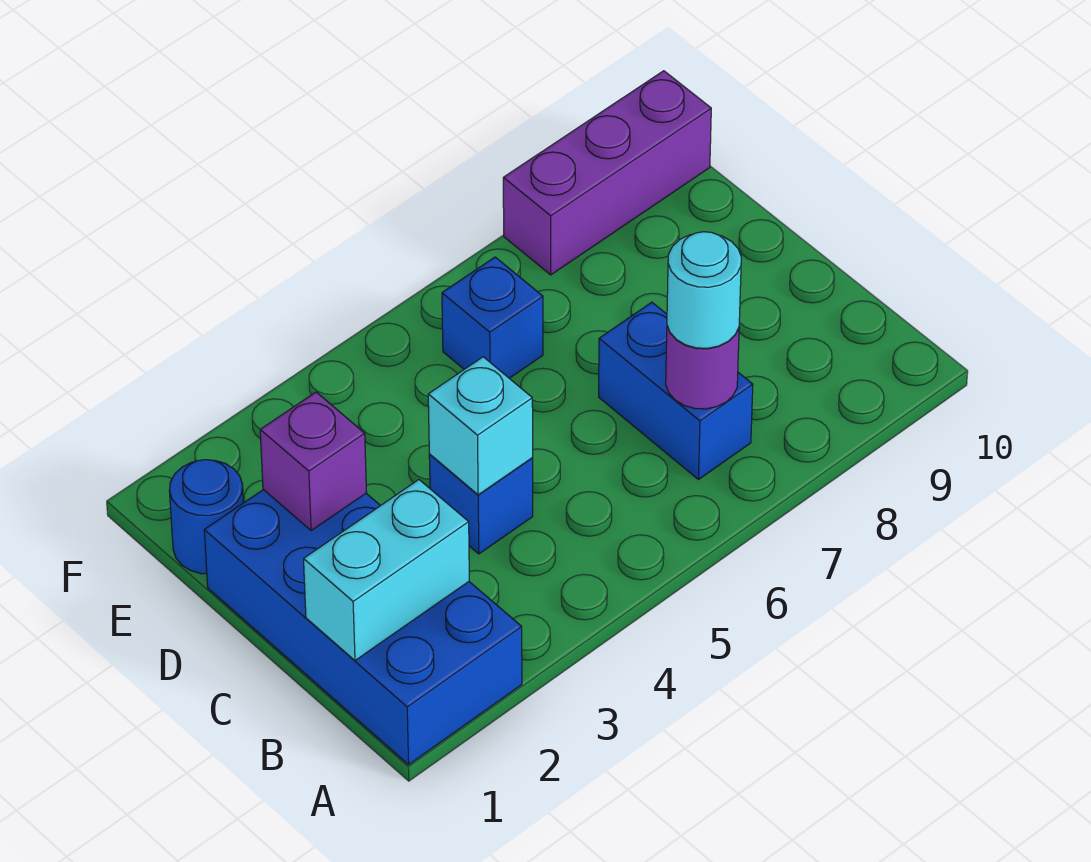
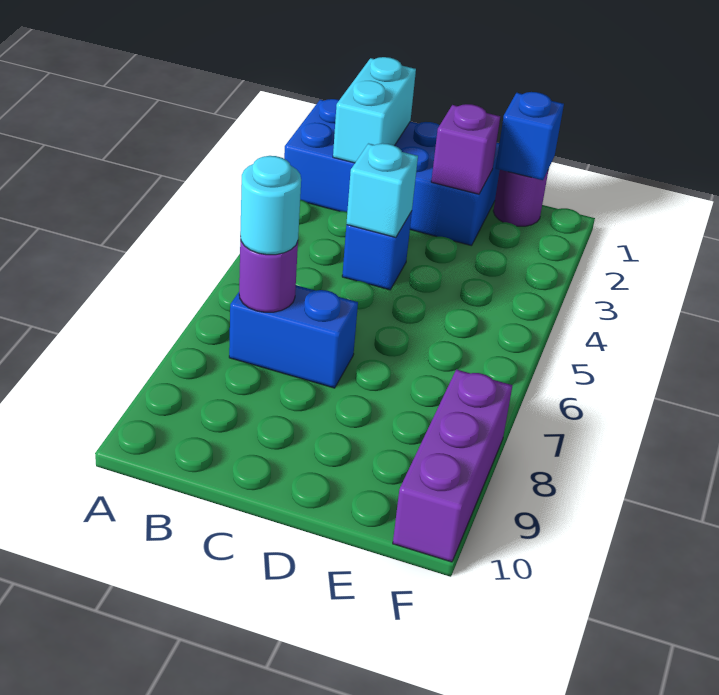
blue round brick E1 level 1 -> purple round brick E1 level 1
blue brick E6 level 1 -> blue brick E1 level 2

